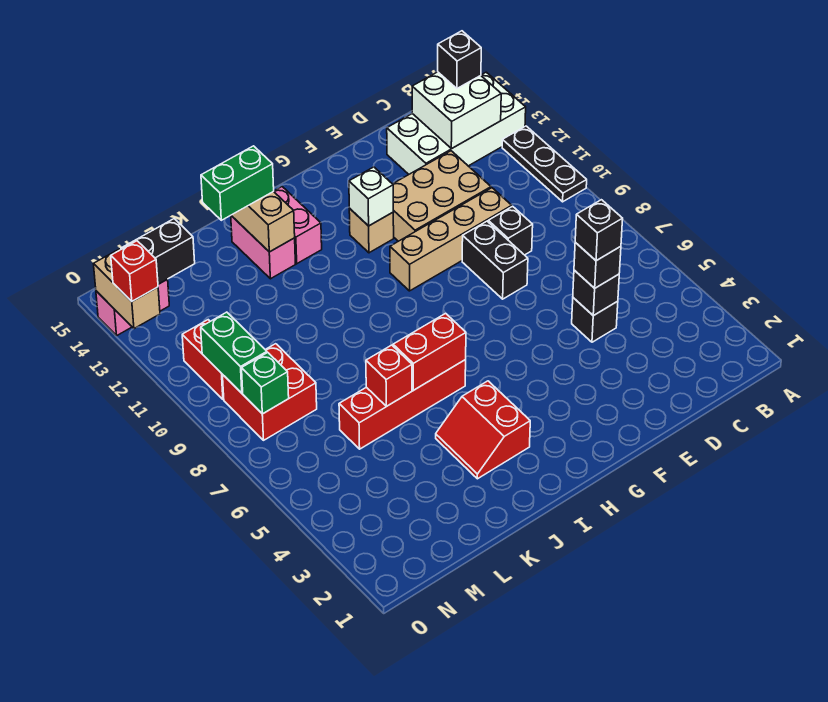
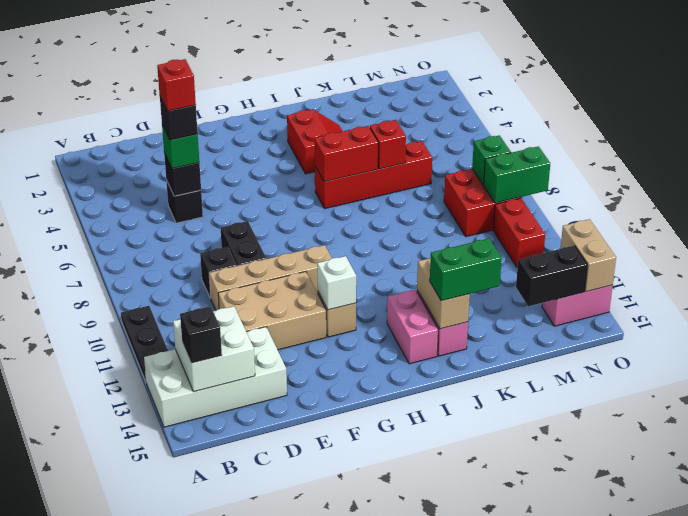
black brick D5 level 3 -> green brick D5 level 3
green brick N9:N10 level 2 -> green brick N9:O9 level 2
red brick O13 level 3 -> red brick D5 level 5

